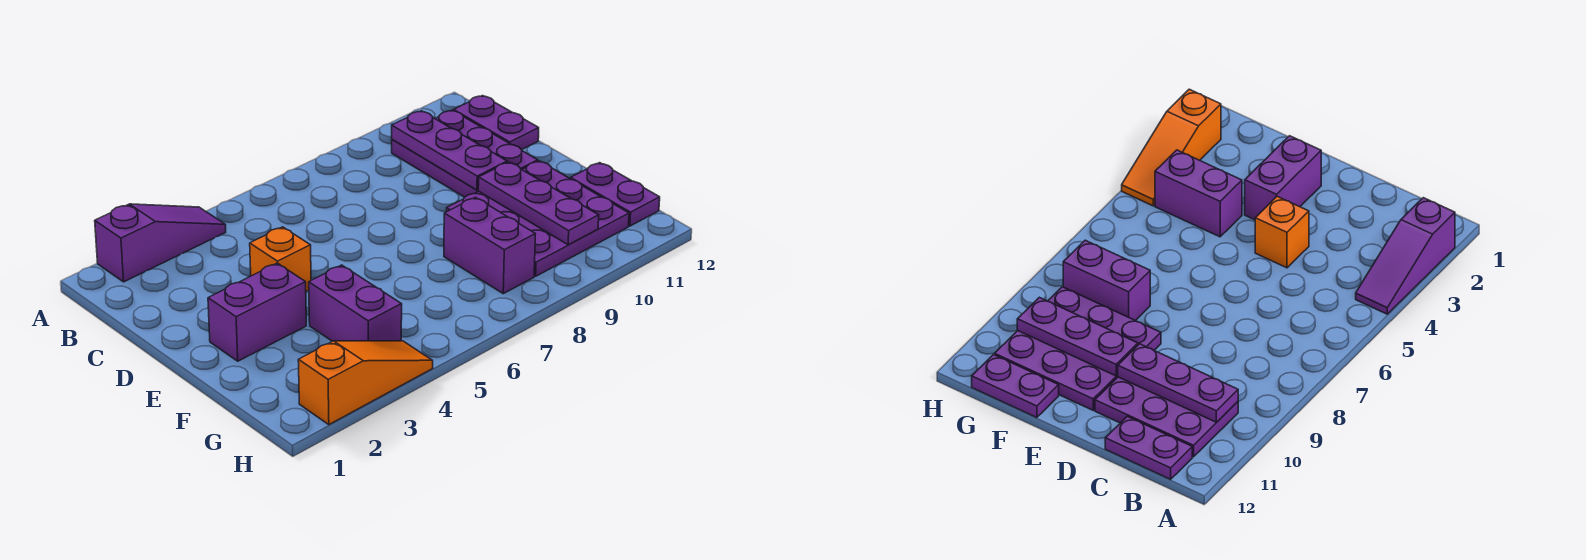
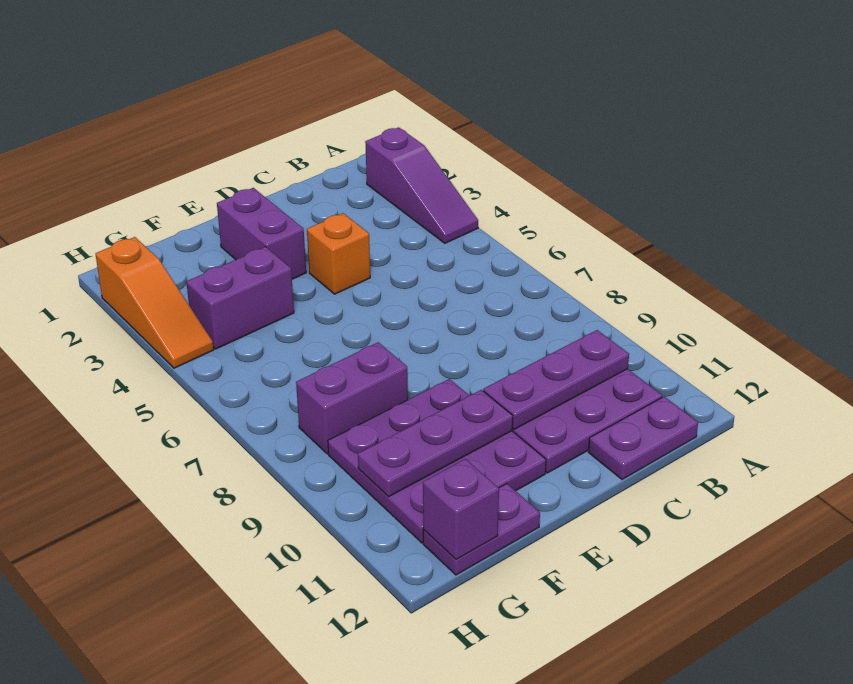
none -> purple brick G12 level 2

